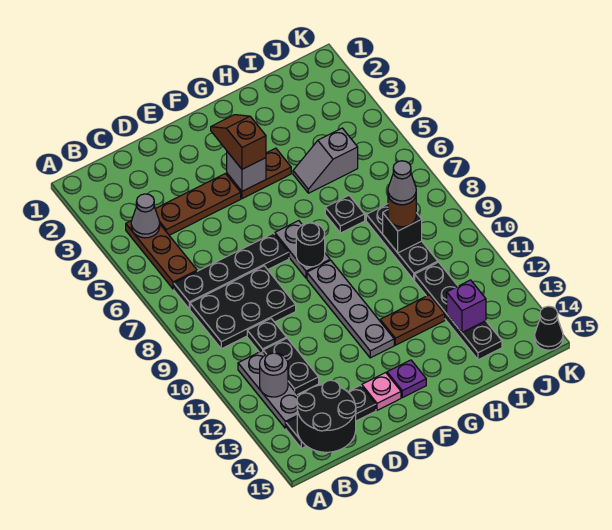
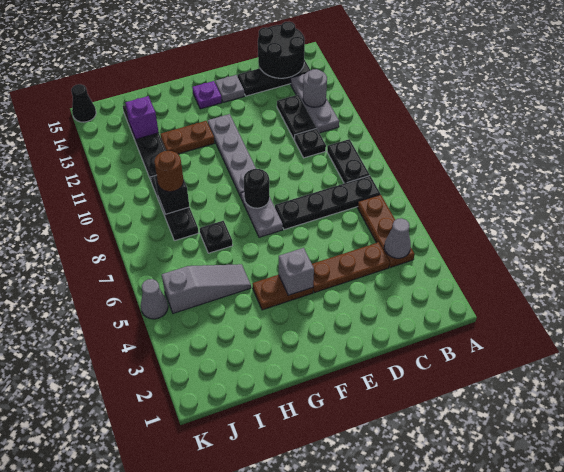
black plate B8:D9 level 1 -> black plate B8:B9 level 1
pink plate E14 level 1 -> grey plate E14 level 1
brown slope F3:F4 level 3 top 4 -> none
grey slope H5:I5 level 1 top I -> grey slope H5:J5 level 1 top J
grey cone I9 level 4 -> grey cone K5 level 1

